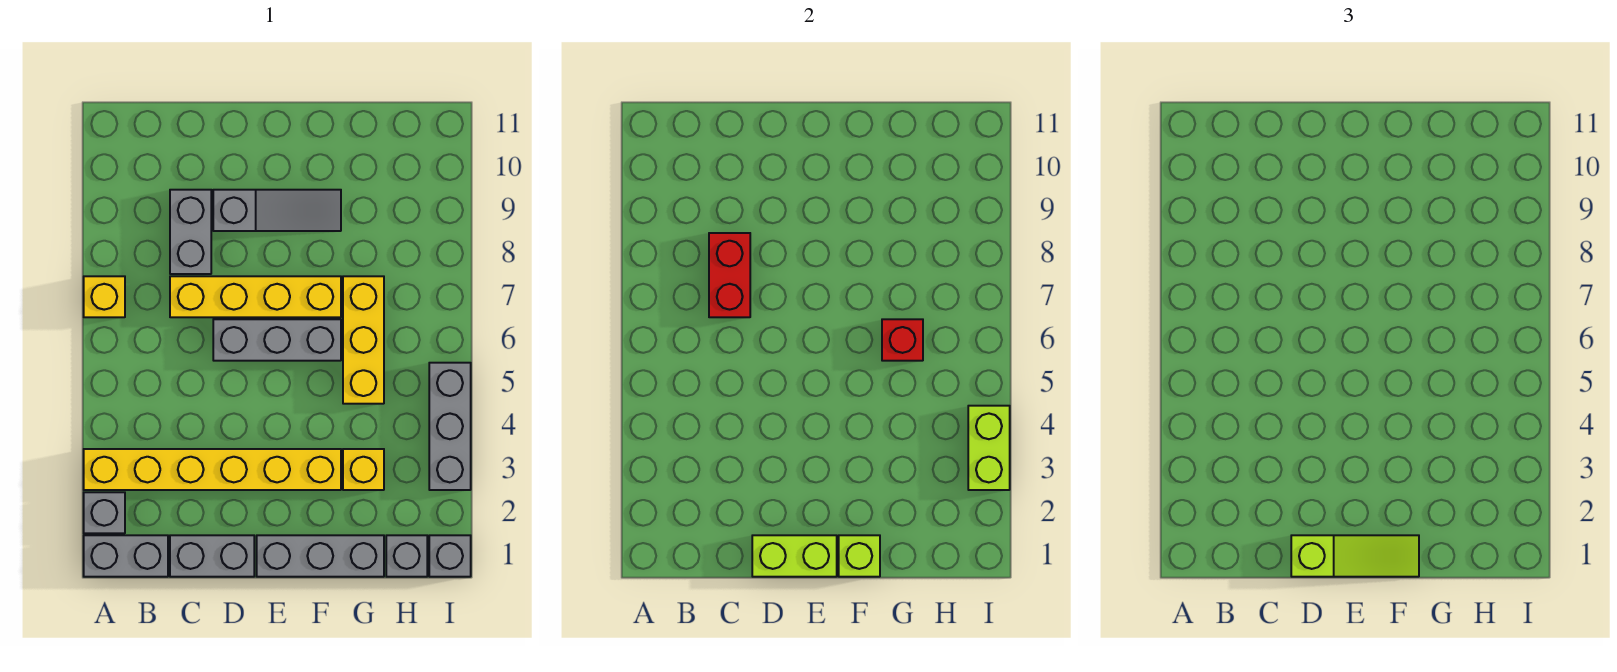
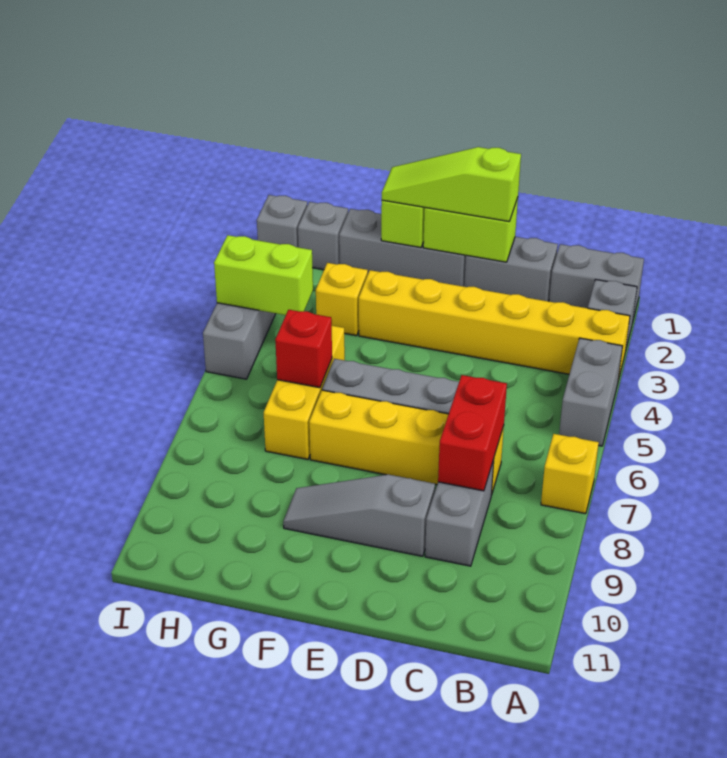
none -> grey brick A4:A5 level 1
lime brick I3:I4 level 2 -> lime brick H4:I4 level 2

